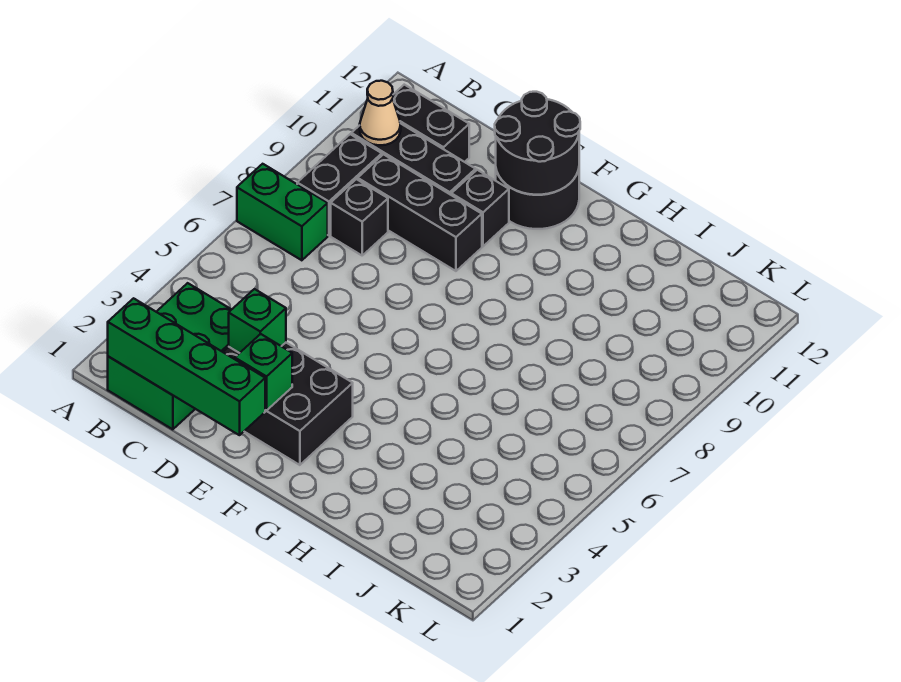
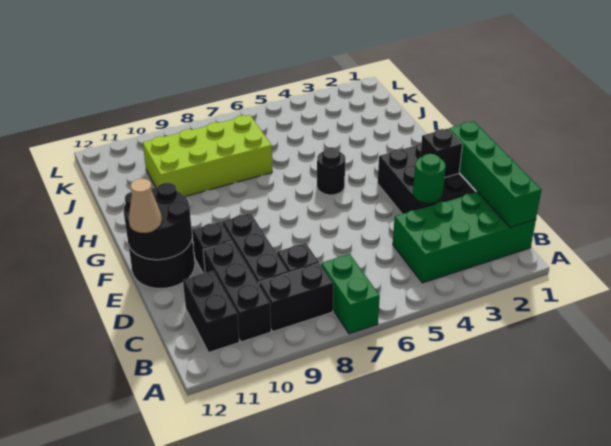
green brick B1:C3 level 1 -> green brick B1:C4 level 1
tan cone B10 level 2 -> tan cone E12 level 3
green brick D3 level 2 -> green round brick D3 level 2
green brick E2 level 2 -> black brick E2 level 2
none -> black round brick G5 level 1
none -> lime brick I7:J10 level 1

